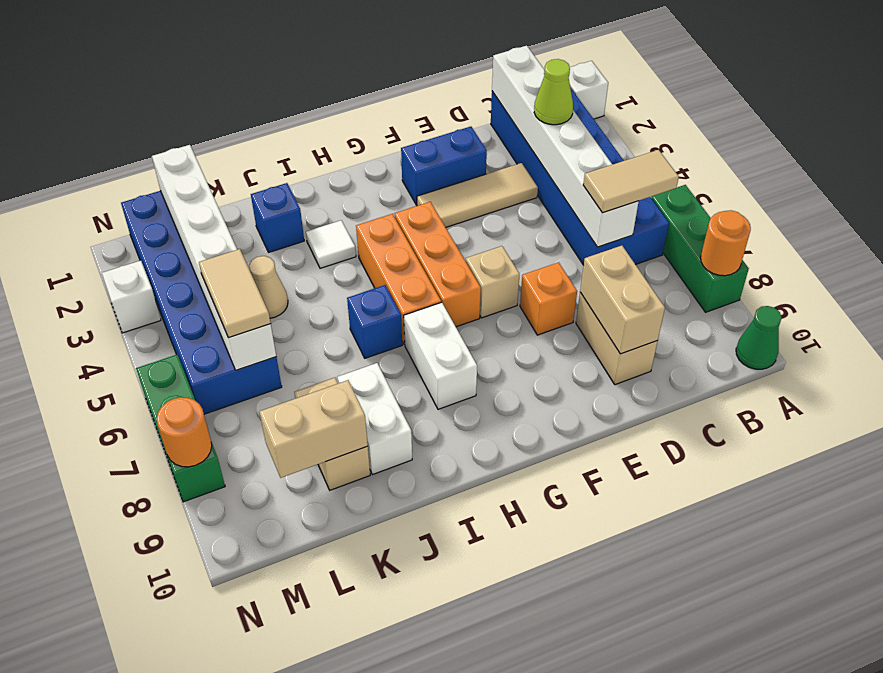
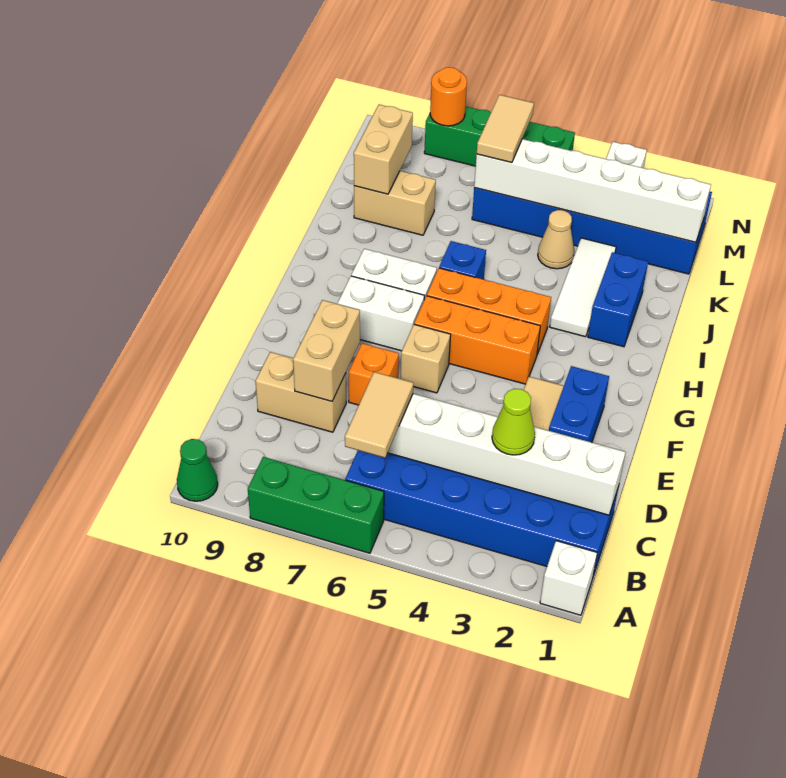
orange round brick A8 level 2 -> none
tan brick D8:D9 level 2 -> tan brick D8:E8 level 2
white tile I3 level 1 -> white tile I3:K3 level 1
blue brick J2 level 1 -> blue brick I2:J2 level 1
white brick J8:J9 level 1 -> white brick G7:G8 level 1
tan tile L5:L6 level 3 -> tan tile L6:M6 level 3
green brick N6:N8 level 1 -> green brick N5:N8 level 1

